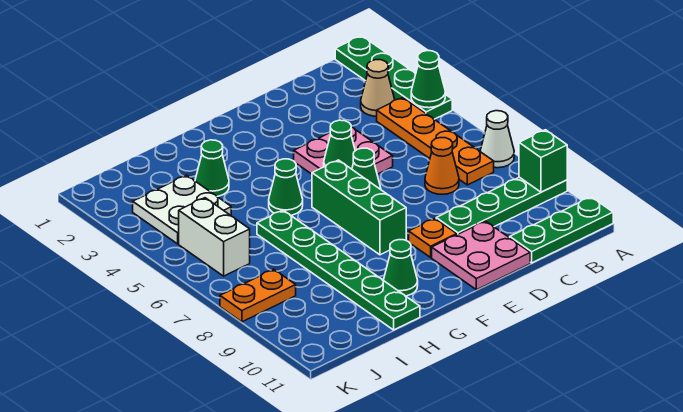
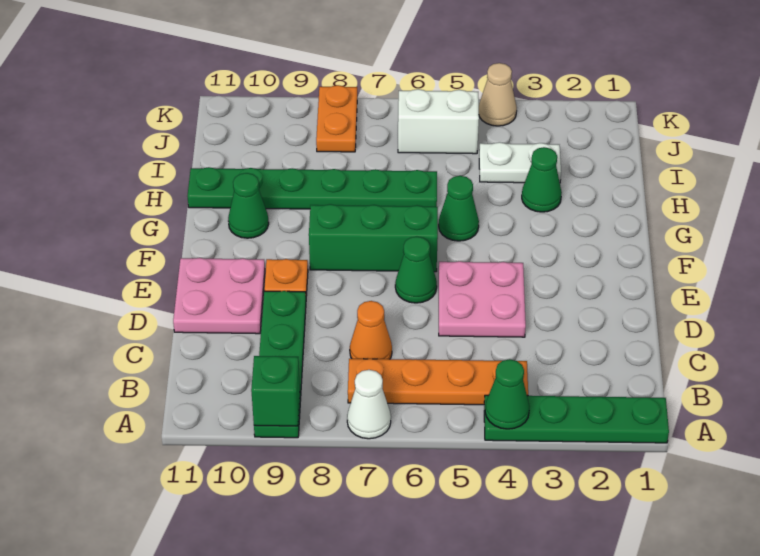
green plate A11:C11 level 1 -> none
tan cone B3 level 1 -> tan cone K4 level 1
green cone E5 level 2 -> none
white plate I3:J4 level 1 -> white plate I3:I4 level 1

